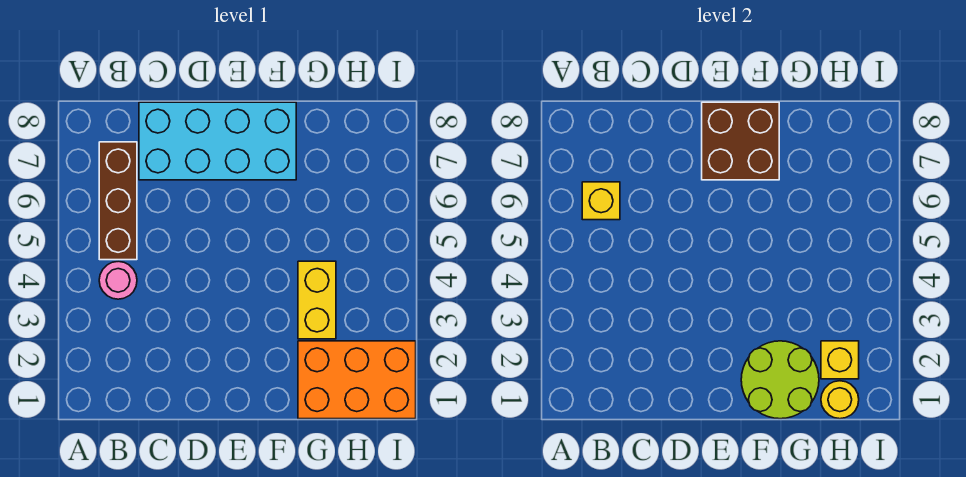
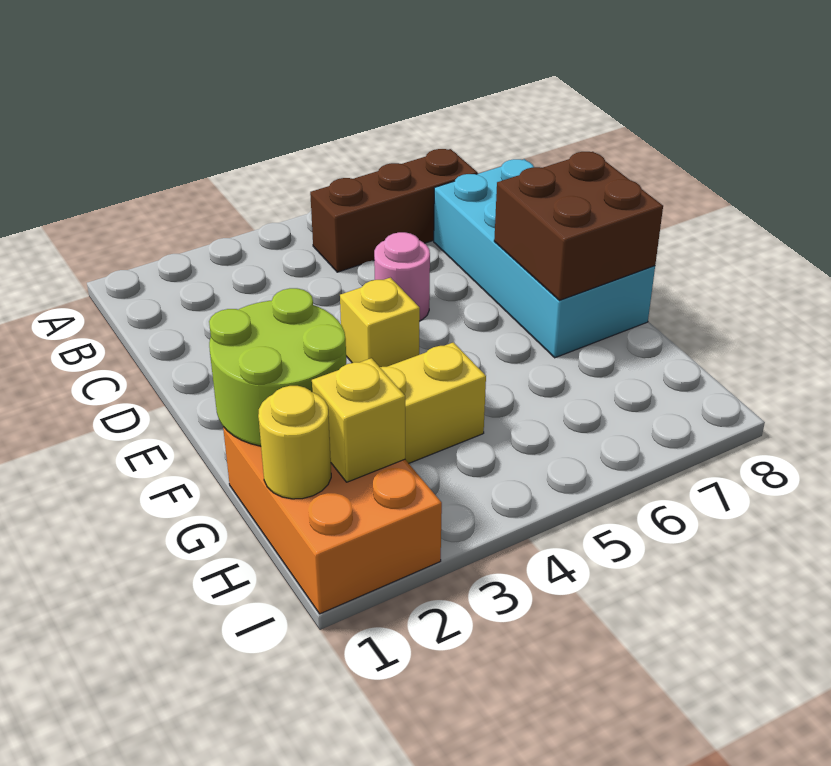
pink round brick B4 level 1 -> pink round brick D5 level 1
yellow brick B6 level 2 -> yellow brick E4 level 1

